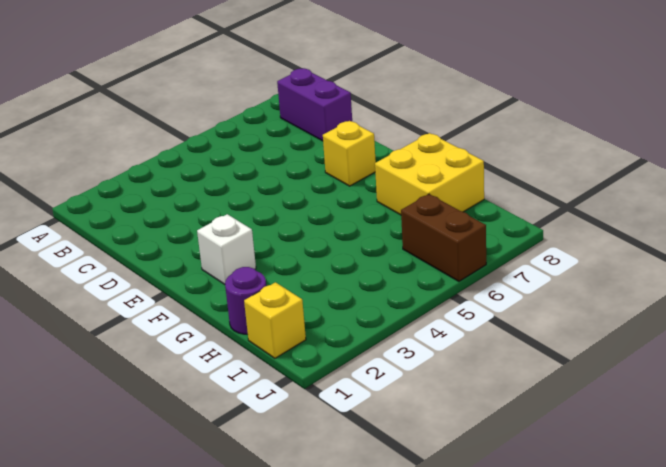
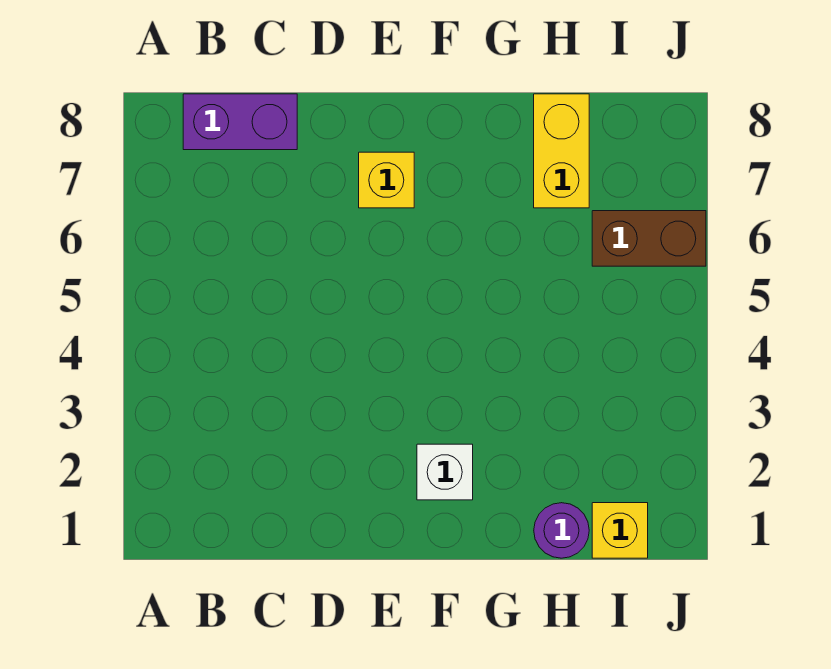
yellow brick G7:H8 level 1 -> yellow brick H7:H8 level 1

